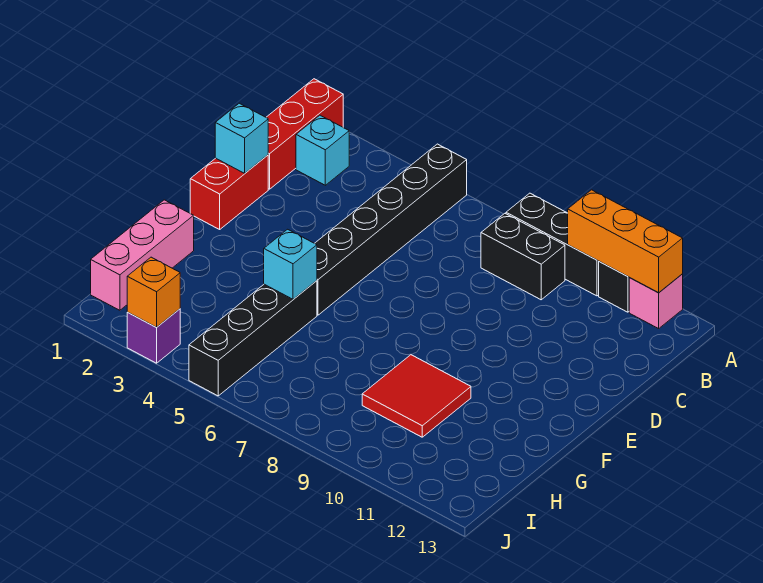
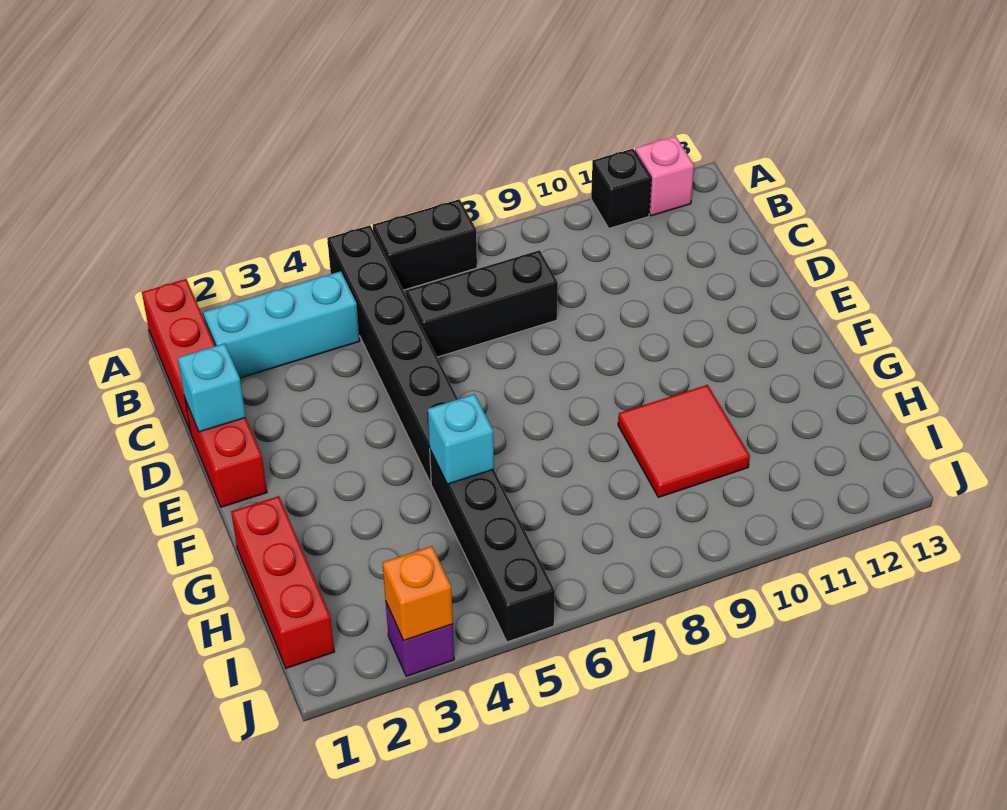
black brick A8:A10 level 1 -> black brick C6:C8 level 1
orange brick A10:A12 level 2 -> none
cyan brick B2 level 1 -> cyan brick B2:B4 level 1
black brick B8:B9 level 1 -> black brick A6:A7 level 1
pink brick G1:I1 level 1 -> red brick G1:I1 level 1

